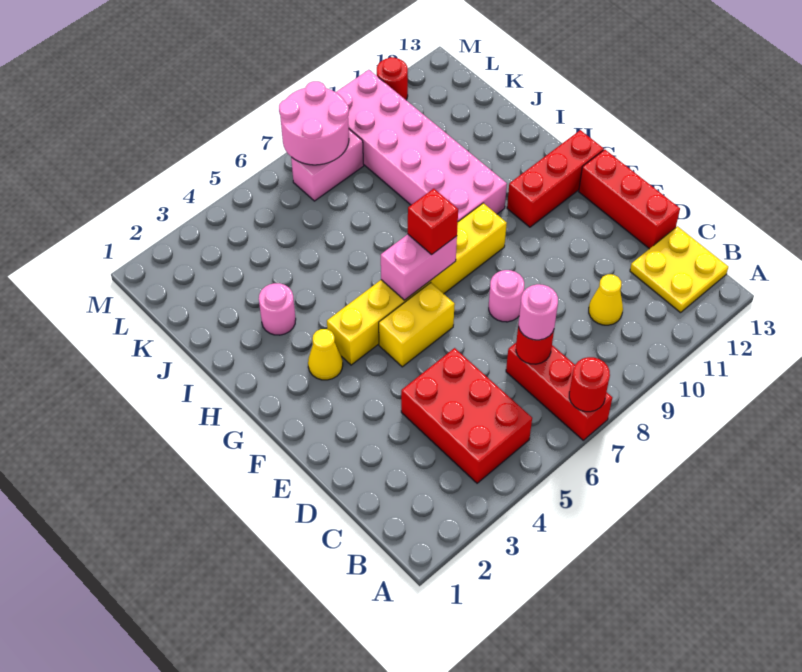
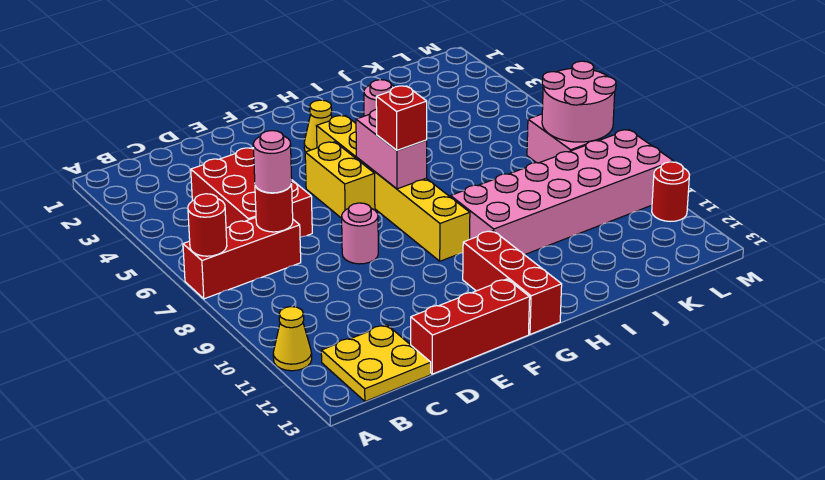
red brick B4:D5 level 1 -> red brick C4:D6 level 1
yellow cone C10 level 1 -> yellow cone A11 level 1

